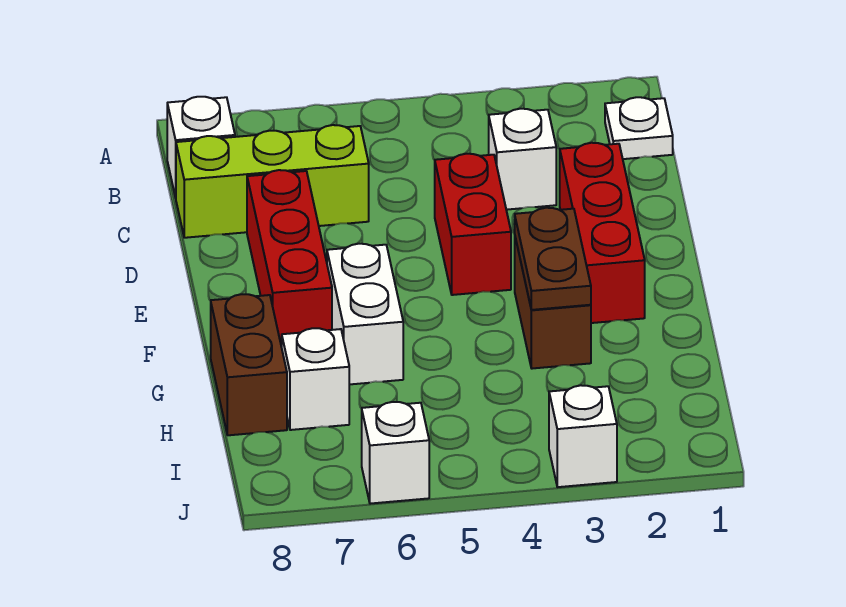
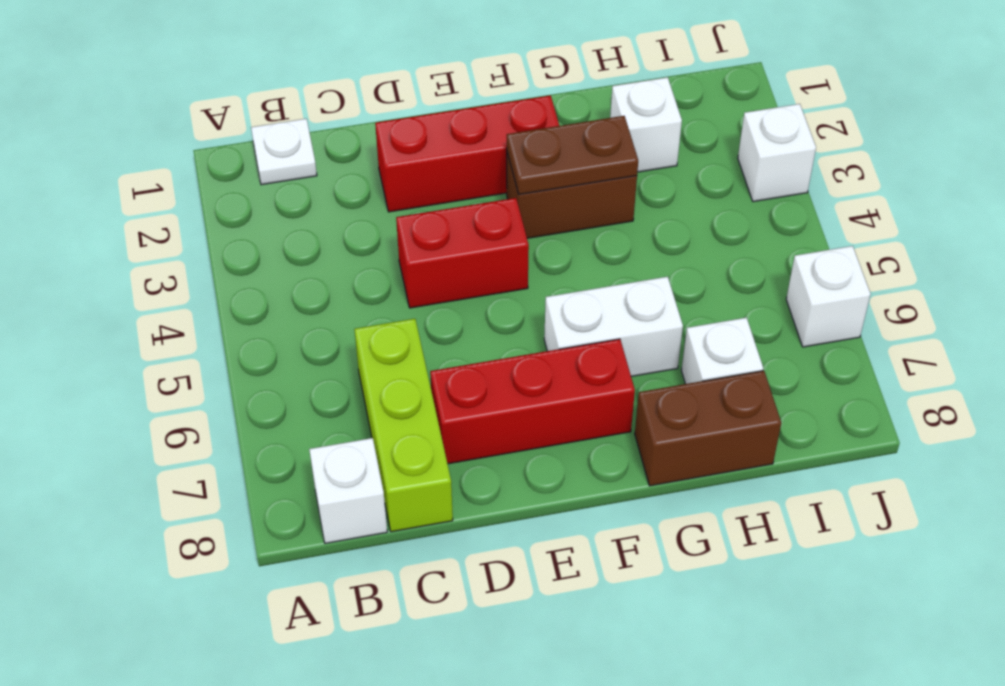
white brick C3 level 1 -> white brick H2 level 1

